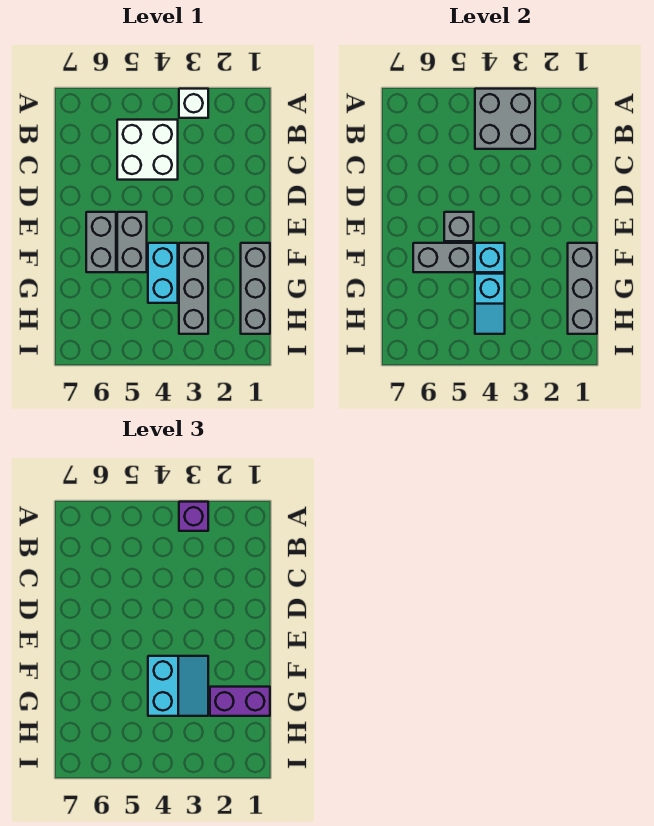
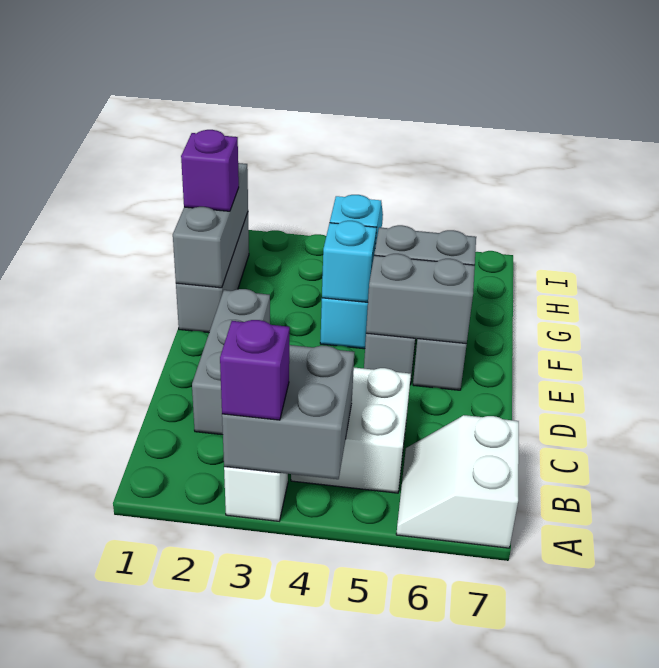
none -> white slope A6:B7 level 1 top 7
grey brick E5 level 2 -> grey brick E5:E6 level 2
grey brick F3:H3 level 1 -> grey brick C2:E2 level 1
cyan slope F3:G4 level 3 top 4 -> none
purple brick G1:G2 level 3 -> purple brick G1 level 3

